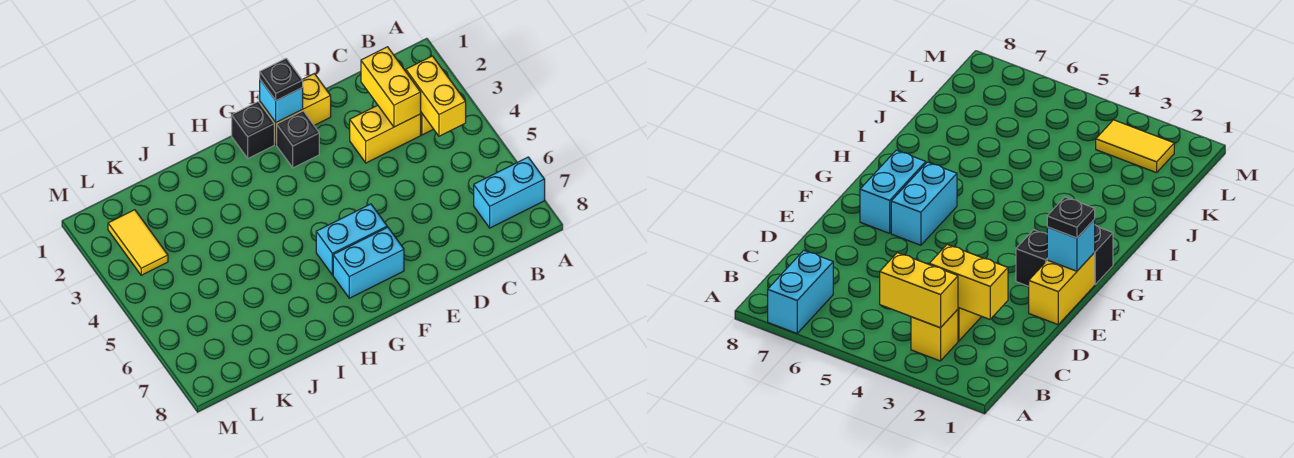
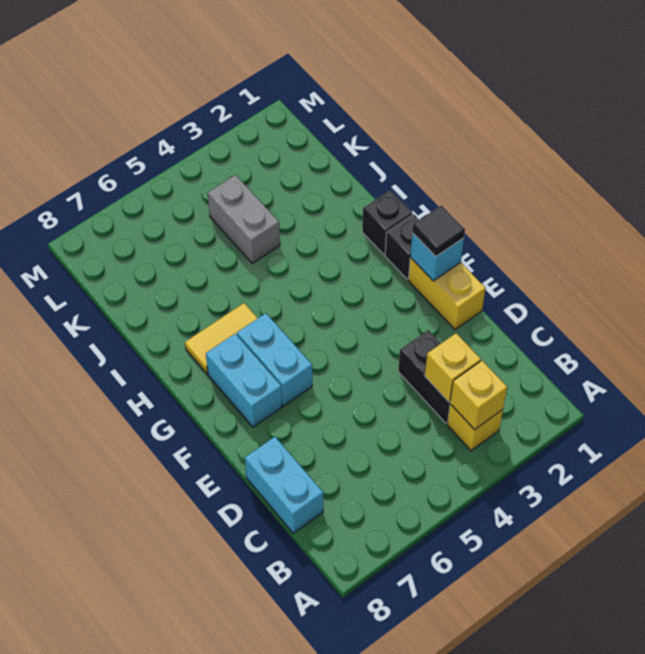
cyan brick A7:B7 level 1 -> cyan brick C8:D8 level 1
yellow brick B3:B4 level 2 -> yellow brick B3 level 2
yellow brick C2:C3 level 2 -> yellow brick C3 level 2
yellow brick C3:D3 level 1 -> black brick C3:D3 level 1
black plate F1 level 3 -> black tile F1 level 3
black brick F2 level 1 -> black brick H1 level 1
none -> grey brick J4:K4 level 1
yellow tile L2:L3 level 1 -> yellow tile H6:H7 level 1

